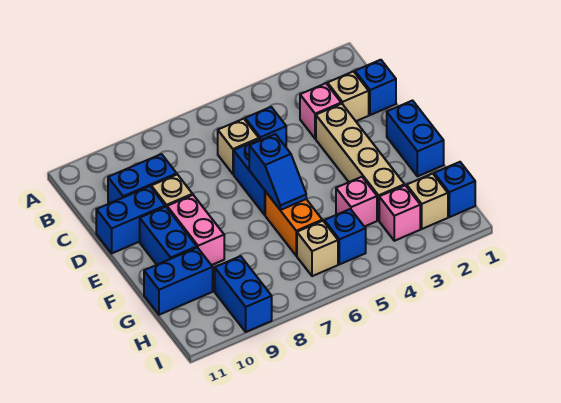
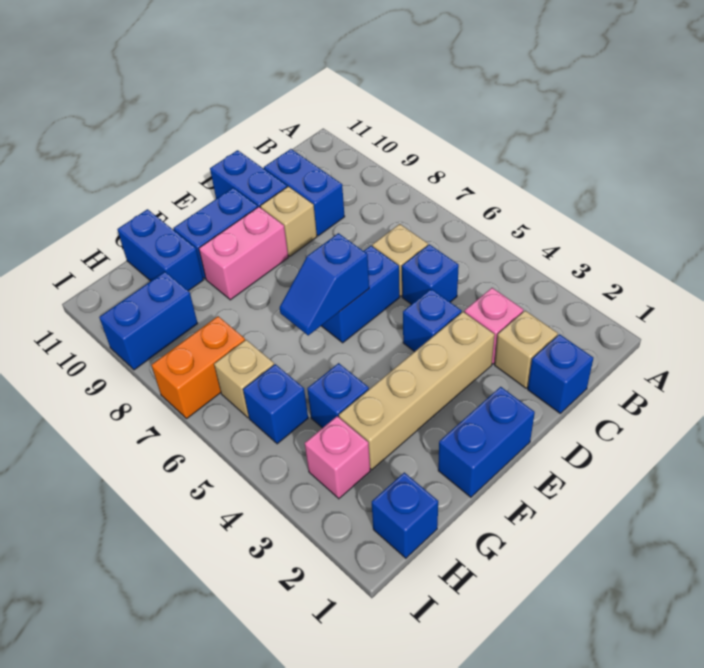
none -> blue brick D4 level 1
orange brick F6:G6 level 1 -> orange brick H7:I7 level 1
pink brick G4 level 1 -> blue brick G4 level 1
tan brick H2 level 1 -> none

